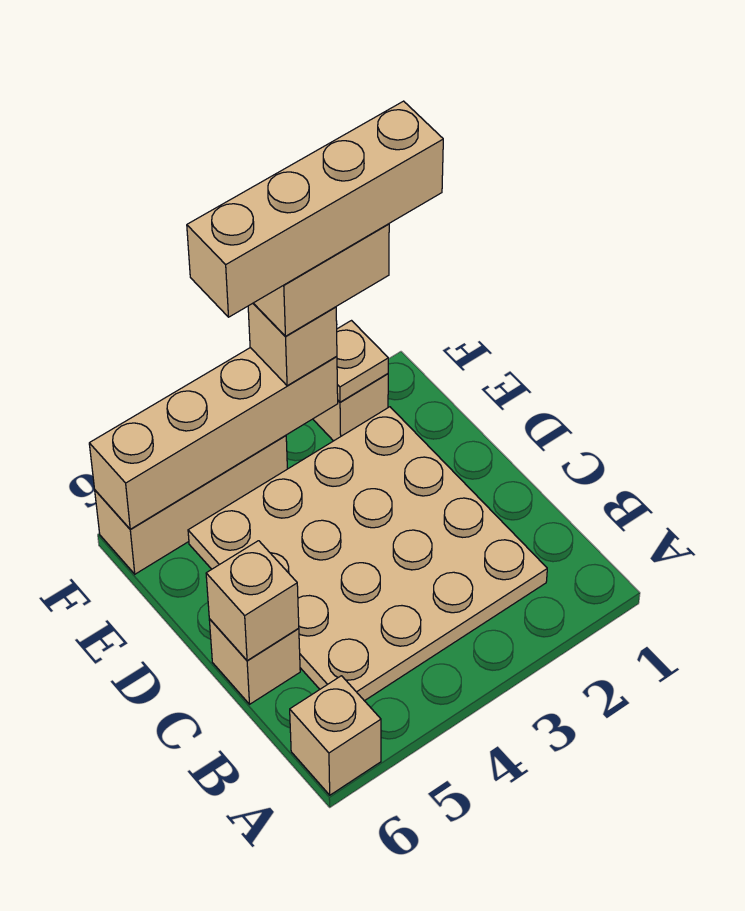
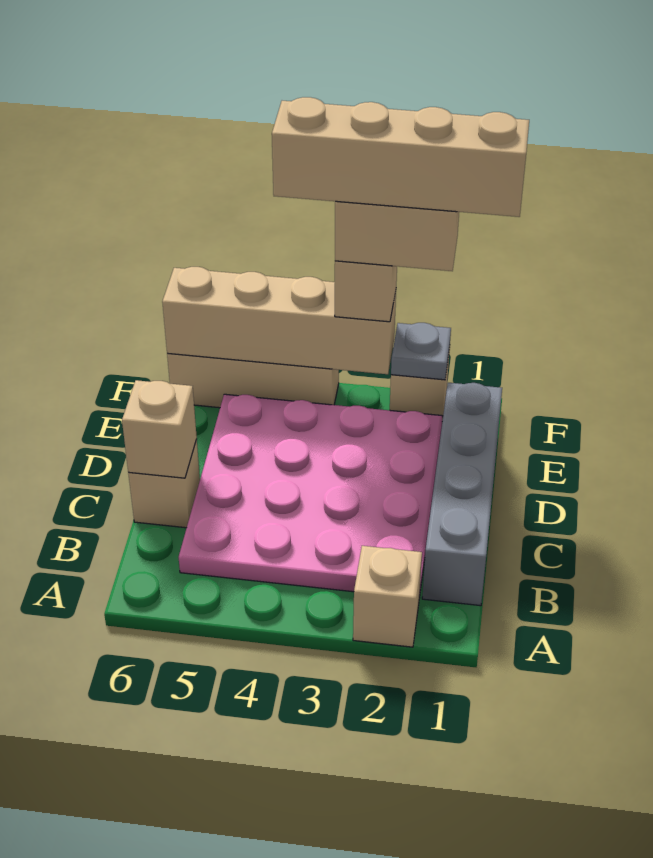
tan brick A6 level 1 -> tan brick A2 level 1
none -> grey brick B1:E1 level 1
tan plate B2:E5 level 1 -> pink plate B2:E5 level 1
tan plate F2 level 2 -> grey plate F2 level 2

